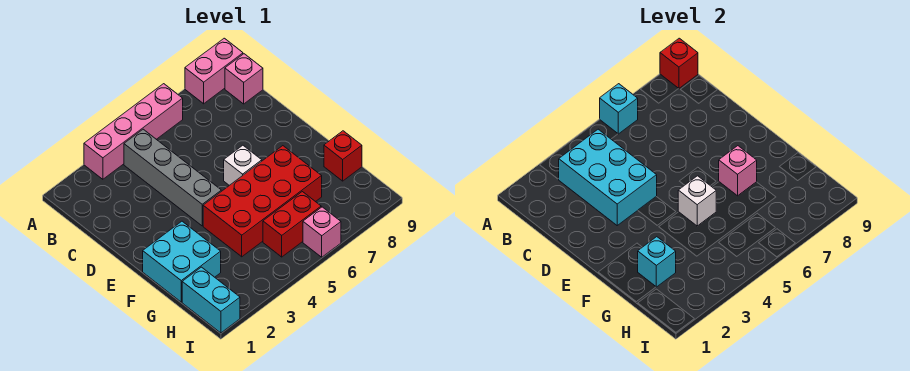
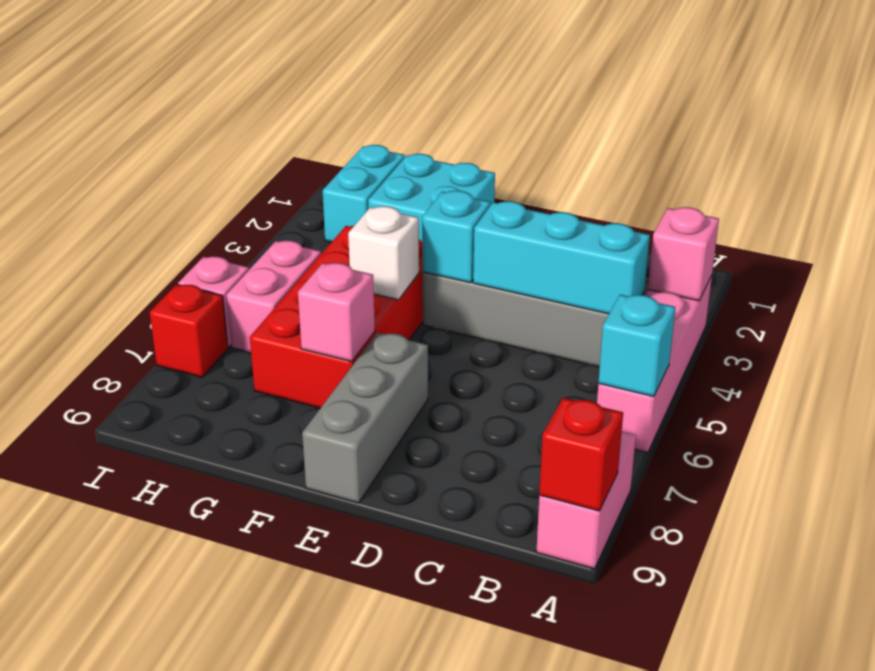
cyan brick B3:D4 level 2 -> cyan brick B4:D4 level 2
pink brick B9 level 1 -> pink brick A3 level 2
white brick E6 level 1 -> none
none -> grey brick E7:E9 level 1
cyan brick G2 level 2 -> cyan brick E4 level 2
red brick G9 level 1 -> red brick I7 level 1
cyan brick H1:I1 level 1 -> cyan brick H1:H2 level 1
red brick H5:H6 level 1 -> pink brick H5:H6 level 1

